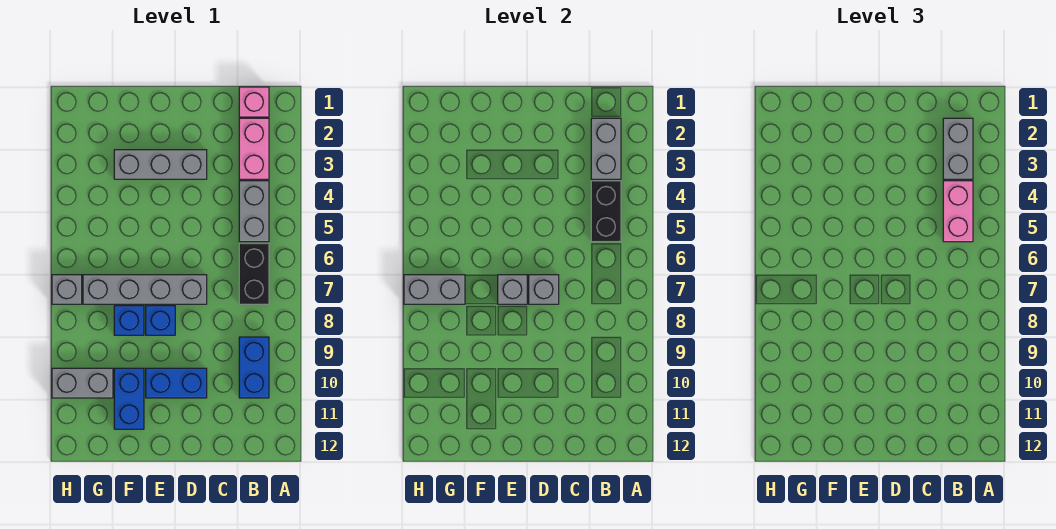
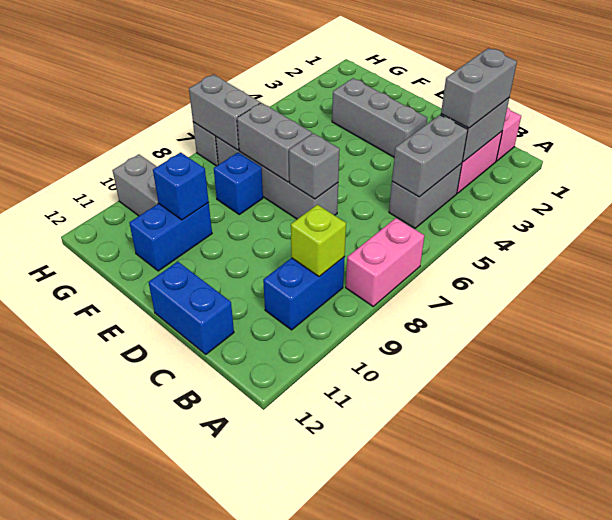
black brick B4:B5 level 2 -> grey brick B4:B5 level 2
pink brick B4:B5 level 3 -> pink brick A7:A8 level 1
black brick B6:B7 level 1 -> none
none -> lime brick B9 level 2
blue brick D10:E10 level 1 -> blue brick C12:D12 level 1
grey brick E7 level 2 -> grey brick E7:F7 level 2
blue brick E8 level 1 -> blue brick F10 level 2

